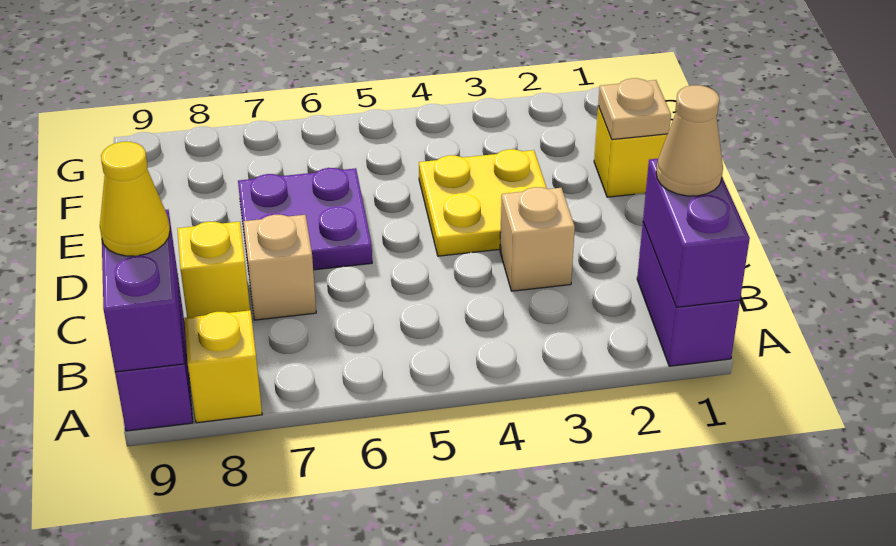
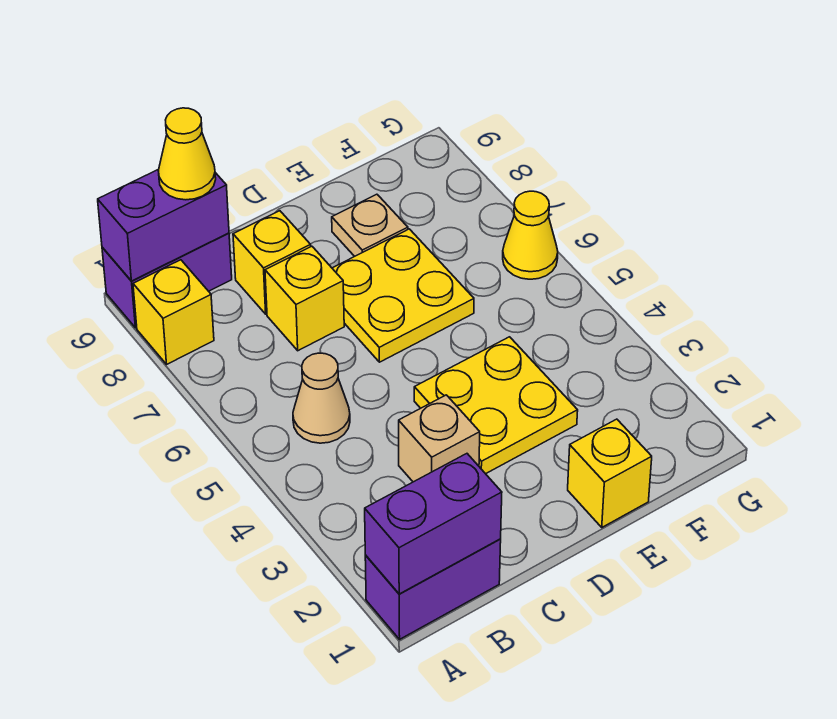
tan cone B1 level 3 -> tan cone B5 level 1
tan brick C7 level 1 -> yellow brick C7 level 1
purple plate D6:E7 level 1 -> yellow plate D6:E7 level 1
tan plate E1 level 2 -> tan plate E8 level 1
none -> yellow cone G6 level 1

